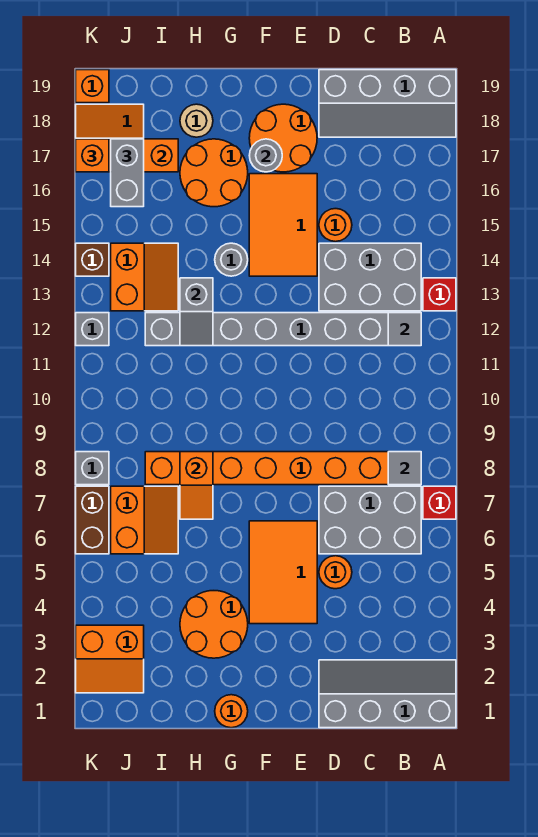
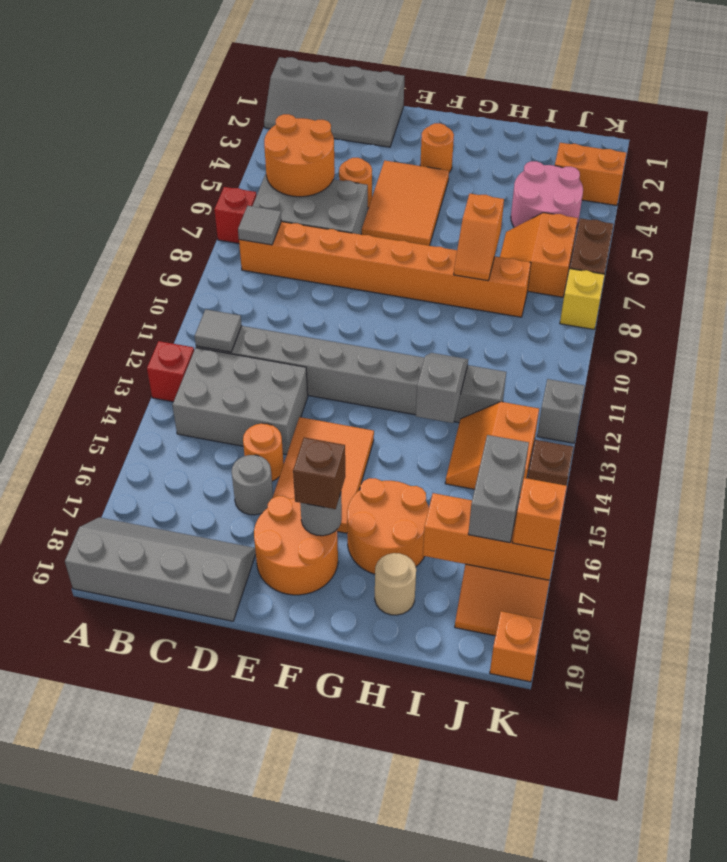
none -> brown brick F17 level 3
orange round brick G1 level 1 -> orange round brick F3 level 1
orange round brick G3:H4 level 1 -> orange round brick B5:C6 level 2
grey round brick G14 level 1 -> grey round brick D16 level 1
orange slope H7:H8 level 2 top 8 -> orange slope H7:H8 level 2 top 7
none -> pink round brick I4:J5 level 1
grey brick K8 level 1 -> yellow brick K8 level 1

